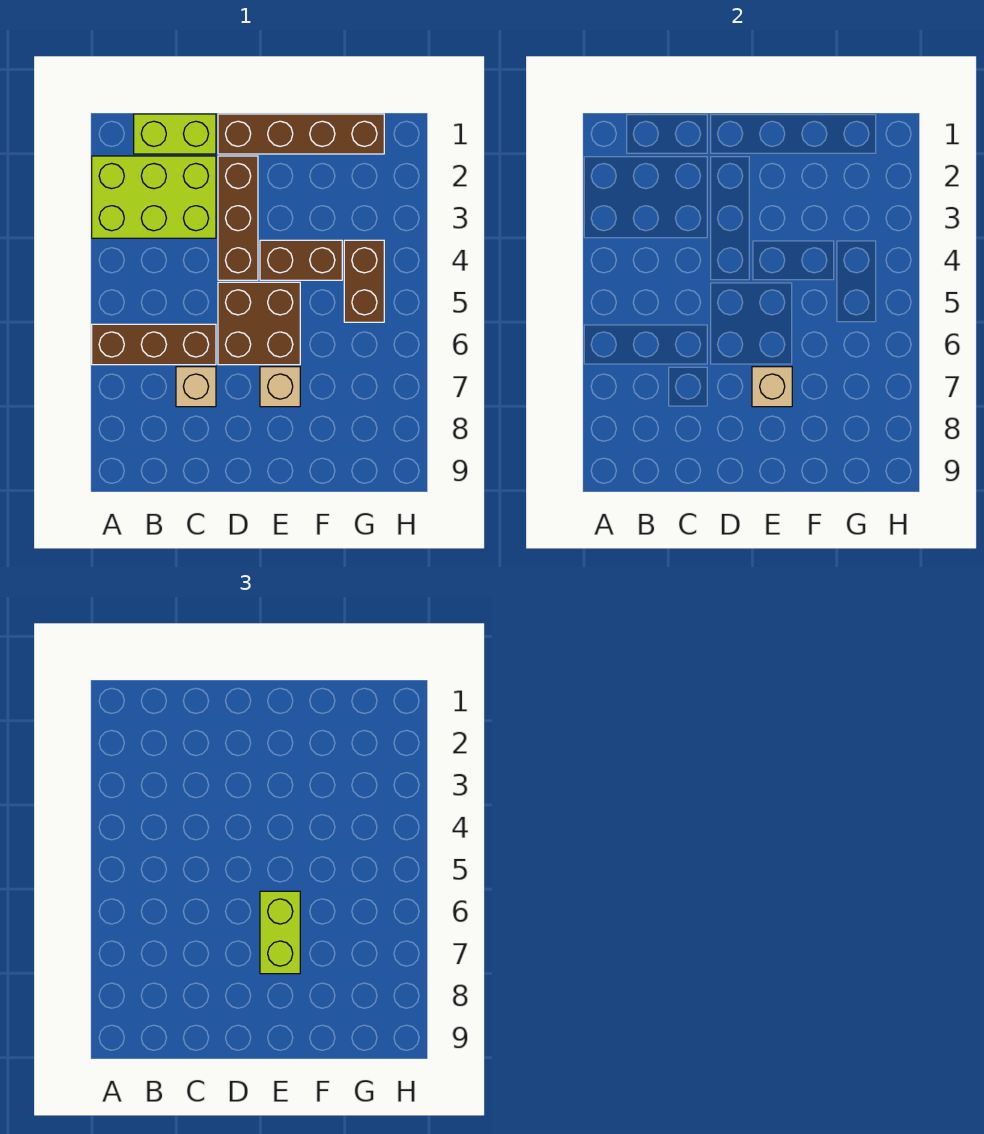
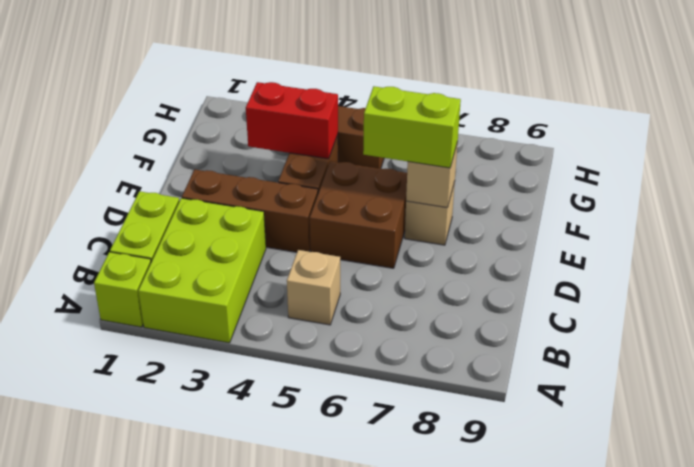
none -> lime brick A1 level 1
brown brick A6:C6 level 1 -> none
tan brick C7 level 1 -> tan brick B5 level 1
brown brick D1:G1 level 1 -> none
none -> red brick F3:F4 level 2

